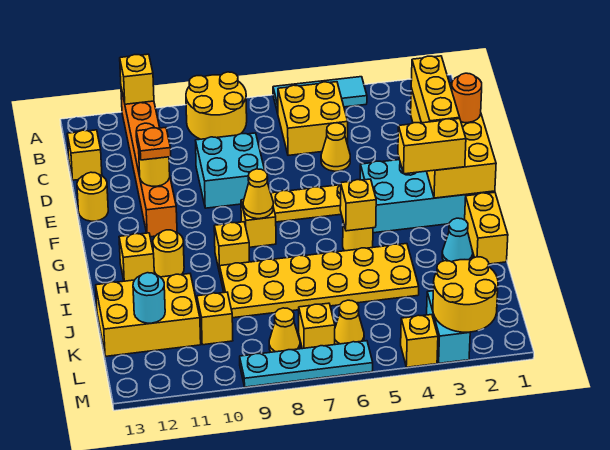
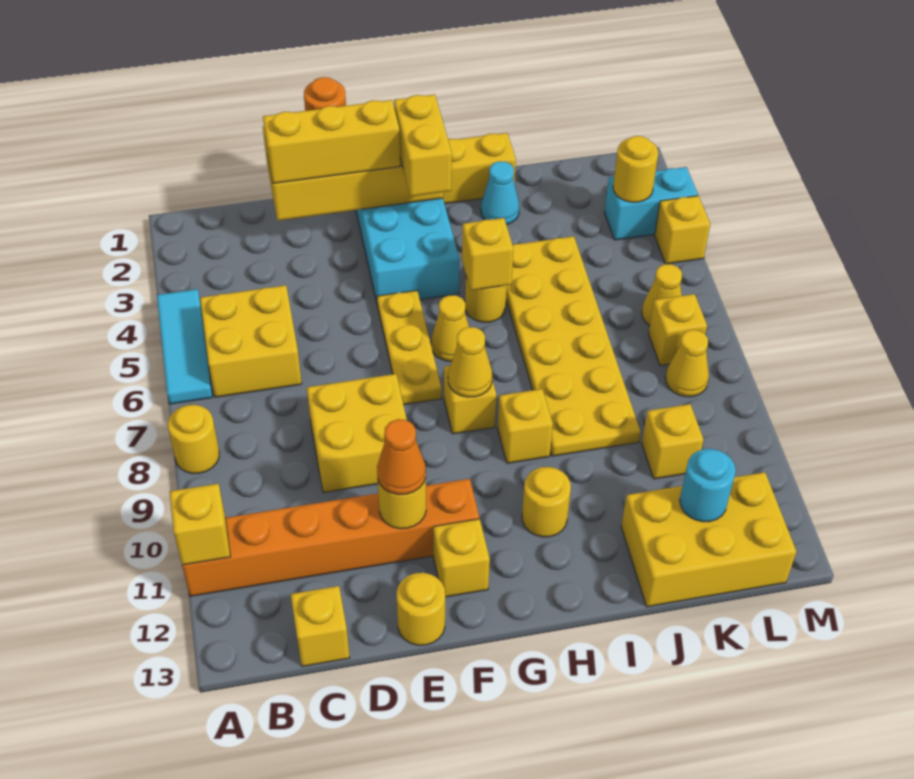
yellow round brick A8:B9 level 1 -> yellow round brick A8 level 1
yellow cone D5 level 1 -> yellow cone G6 level 1
cyan brick D8:E9 level 1 -> yellow brick D8:E9 level 1
orange plate E11 level 3 -> orange cone E11 level 3
yellow brick H12 level 1 -> yellow brick F12 level 1
yellow brick J11:K13 level 1 -> yellow brick J12:L13 level 1
yellow round brick L2:M3 level 2 -> yellow round brick L3 level 2
cyan plate M6:M9 level 1 -> none

